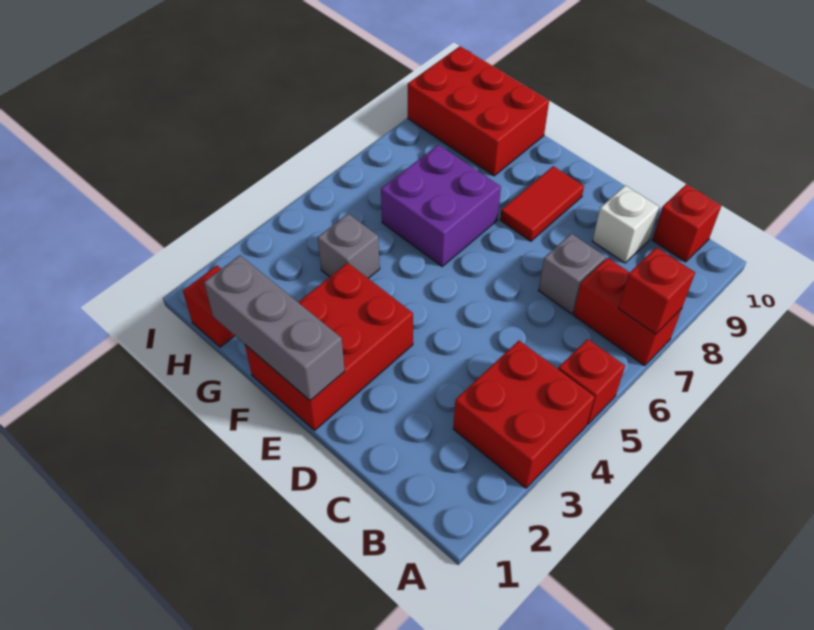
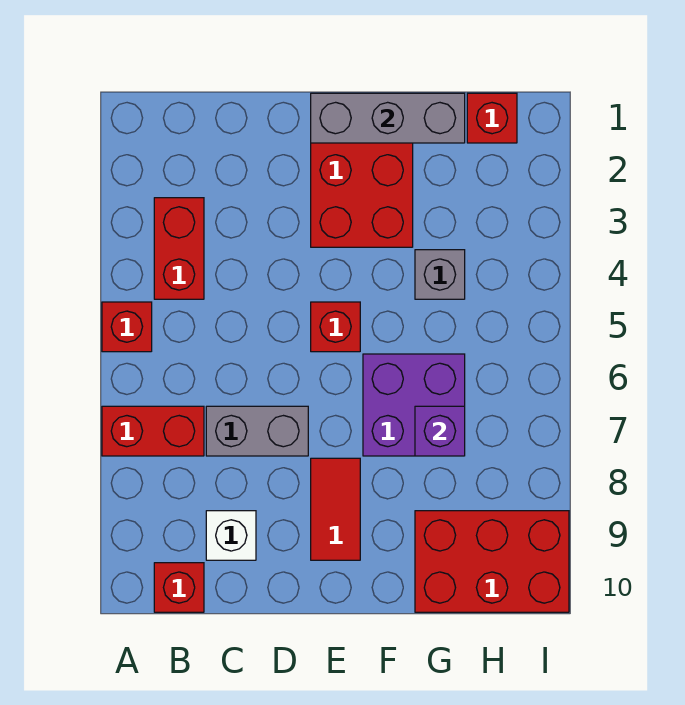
red brick A3:B4 level 1 -> red brick B3:B4 level 1
red brick A7 level 2 -> red brick E5 level 1
grey brick C7 level 1 -> grey brick C7:D7 level 1
none -> purple brick G7 level 2

